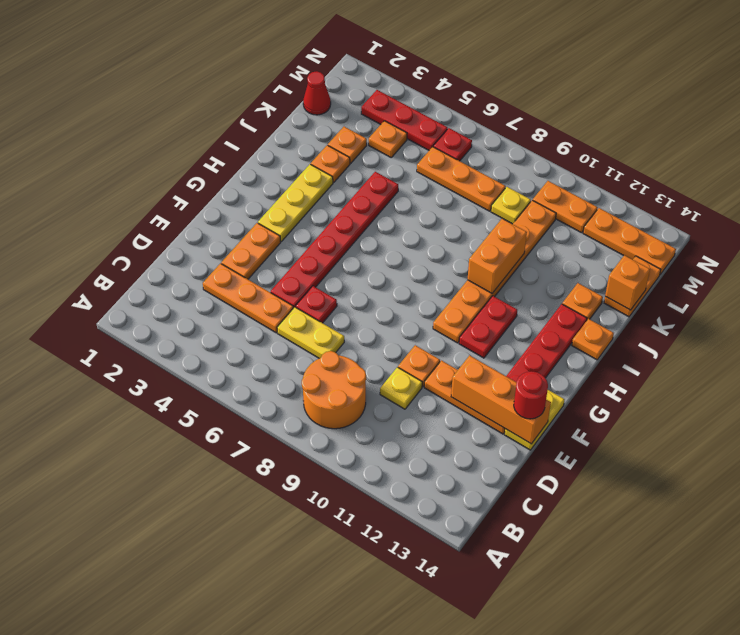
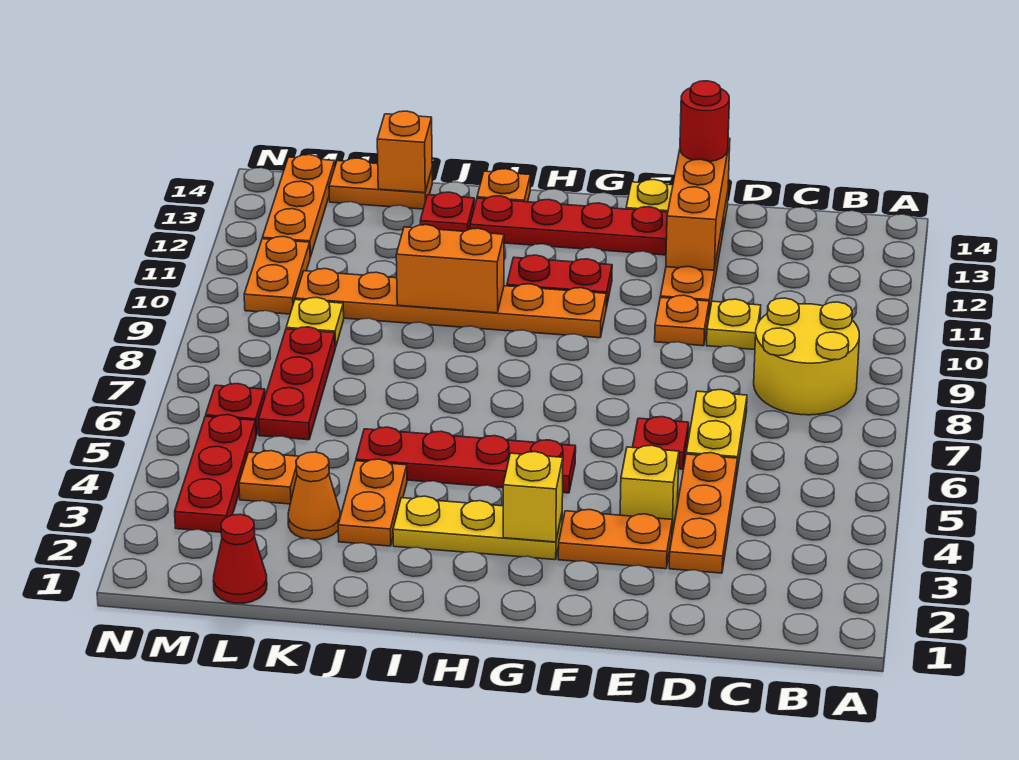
orange round brick B8:C9 level 1 -> yellow round brick B8:C9 level 1
none -> yellow brick E4 level 1
red plate E5:J5 level 1 -> red plate G5:J5 level 1
none -> yellow brick G3 level 2
orange plate J3 level 1 -> orange plate J3:J4 level 1
orange plate J13 level 1 -> red plate J13 level 1
orange plate K3 level 1 -> orange cone K3 level 1
orange plate L6:L8 level 1 -> red plate L6:L8 level 1

